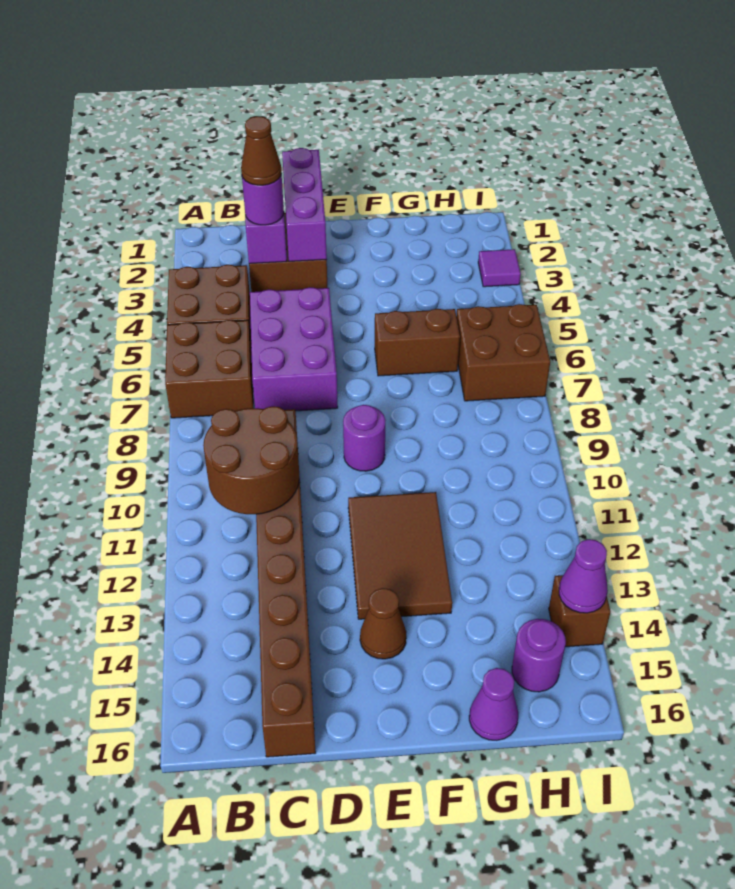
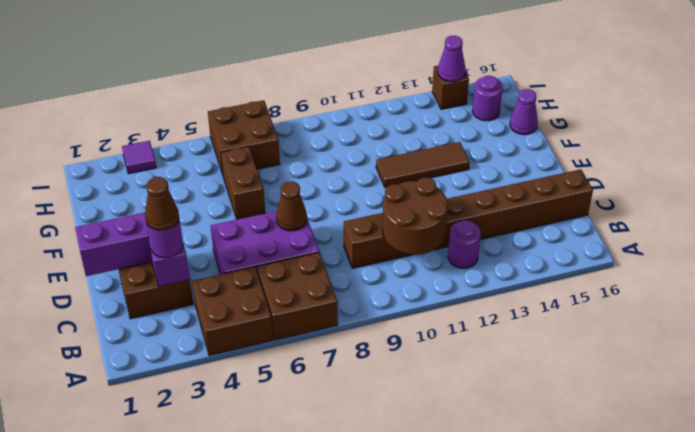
purple round brick E9 level 1 -> purple round brick B12 level 1
brown tile E11:F13 level 1 -> brown tile F11:F13 level 1
brown cone E14 level 1 -> brown cone D7 level 2

